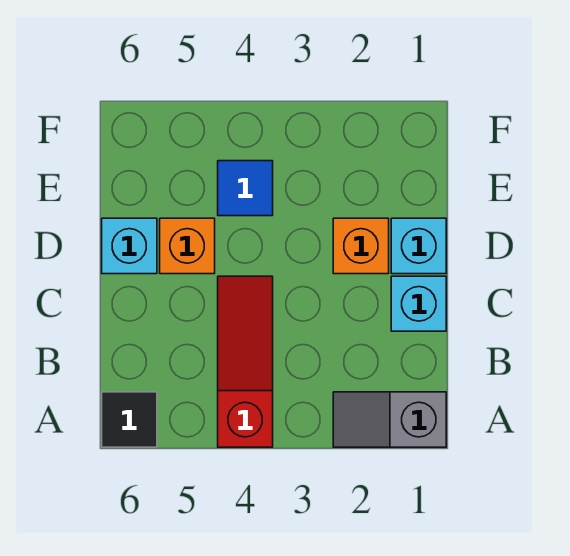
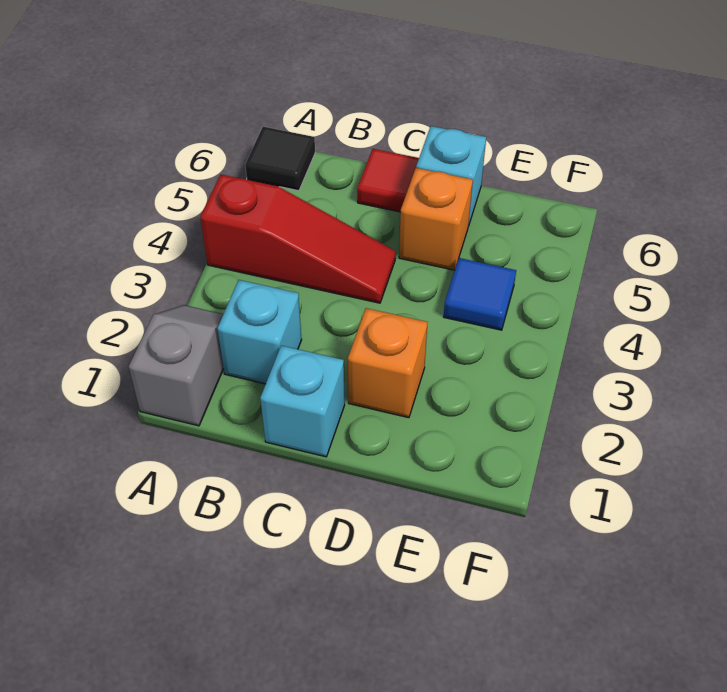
none -> red tile C6 level 1
cyan brick D1 level 1 -> cyan brick B2 level 1

